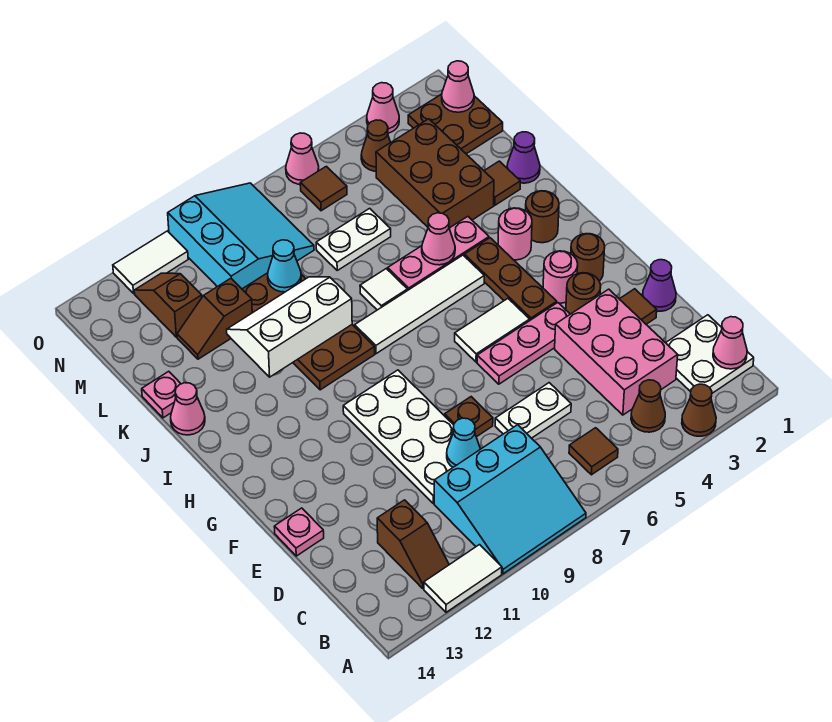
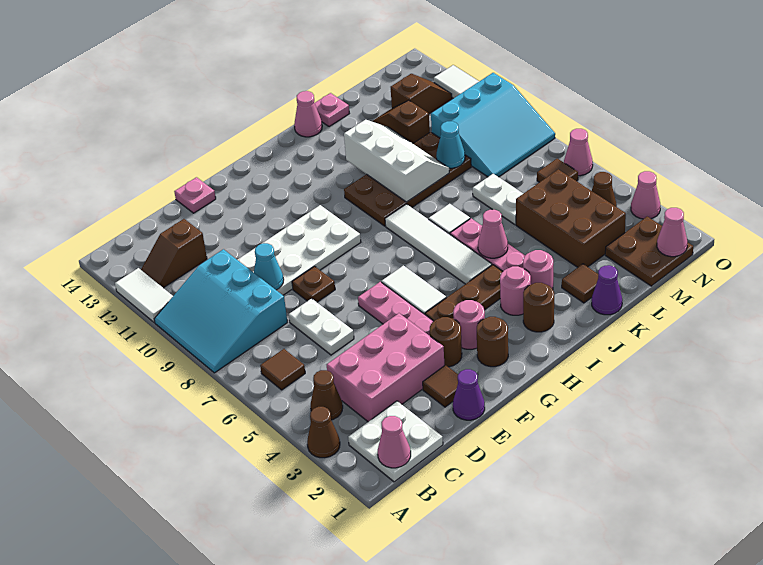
none -> pink round brick J3 level 1
brown brick K3:M4 level 1 -> brown brick L3:M5 level 1

